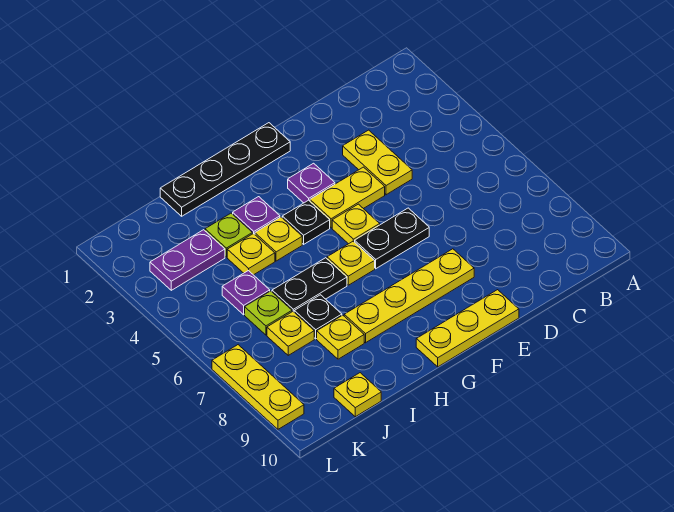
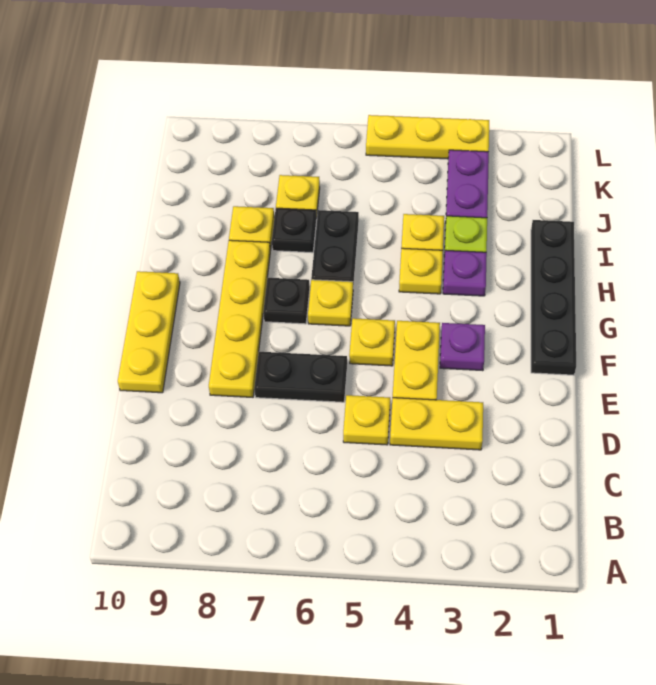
black plate E6:F6 level 1 -> black plate E6:E7 level 1
black plate G4 level 1 -> black plate G7 level 1
purple plate J5 level 1 -> none
lime plate J6 level 1 -> none
yellow plate J10 level 1 -> yellow plate D5 level 1
yellow plate L7:L9 level 1 -> yellow plate L3:L5 level 1

